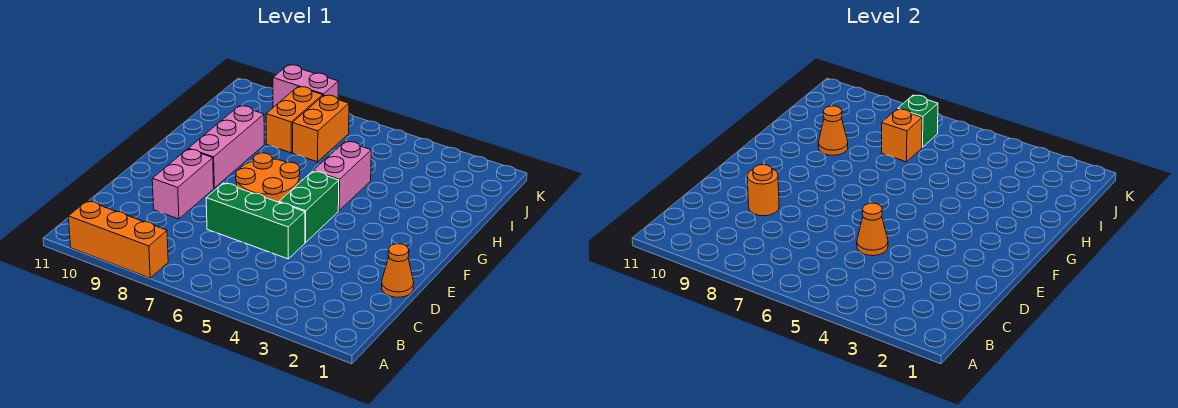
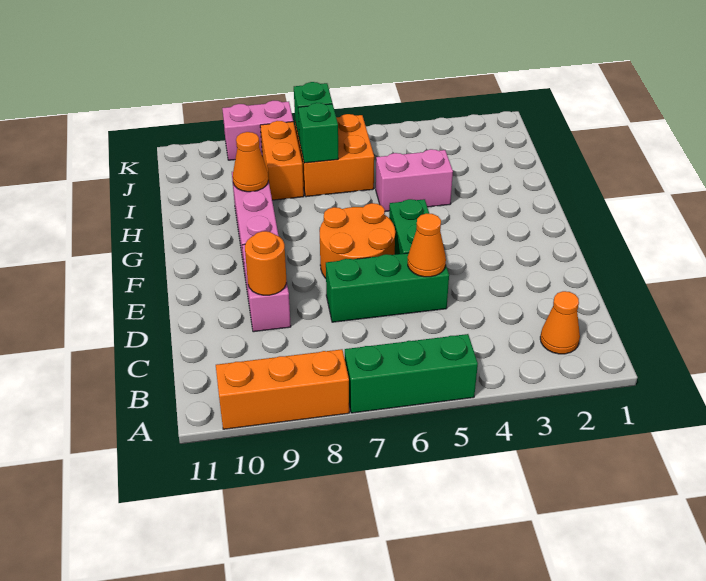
none -> green brick A5:A7 level 1
orange cone D1 level 1 -> orange cone B2 level 1
pink brick G5:H5 level 1 -> pink brick H4:H5 level 1
orange brick I7:J7 level 1 -> orange brick I6:J7 level 1
orange brick I7 level 2 -> green brick I7 level 2

